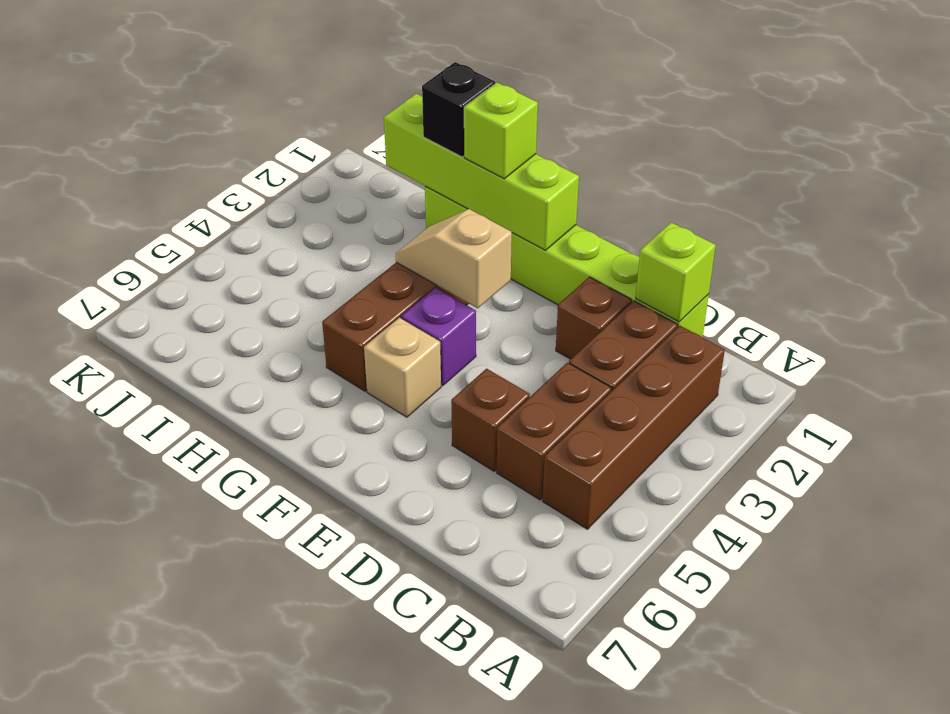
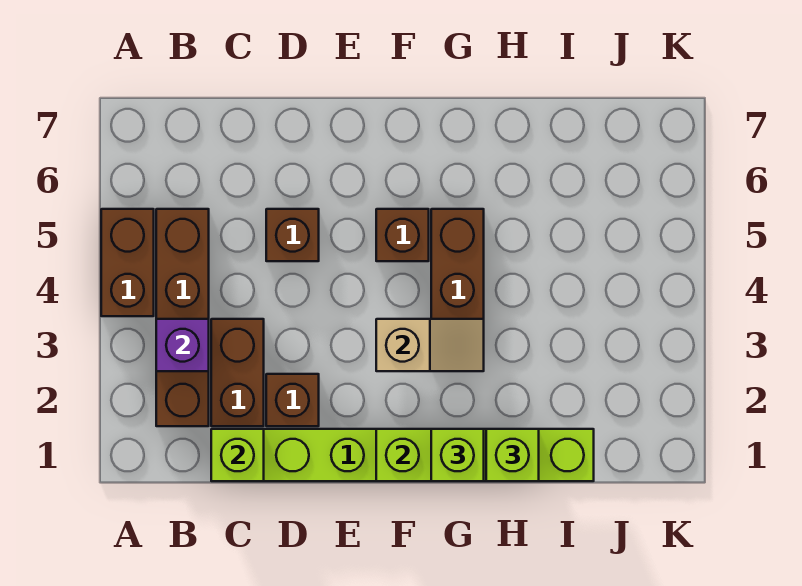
brown brick C4:C5 level 1 -> brown brick A4:A5 level 1
purple brick F4 level 1 -> purple brick B3 level 2
tan brick F5 level 1 -> brown brick F5 level 1
black brick H1 level 3 -> lime brick H1 level 3

